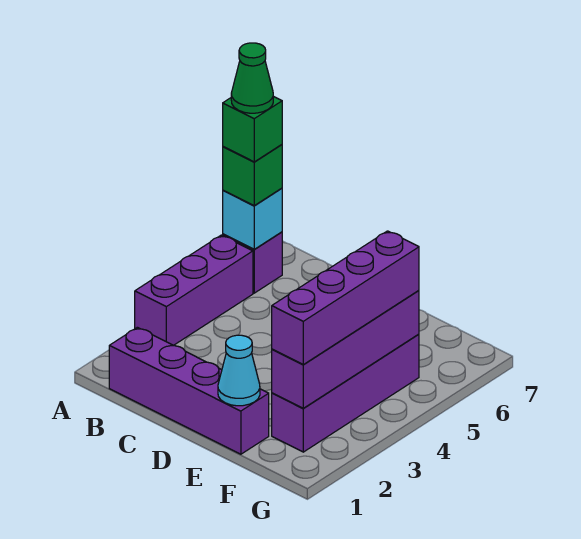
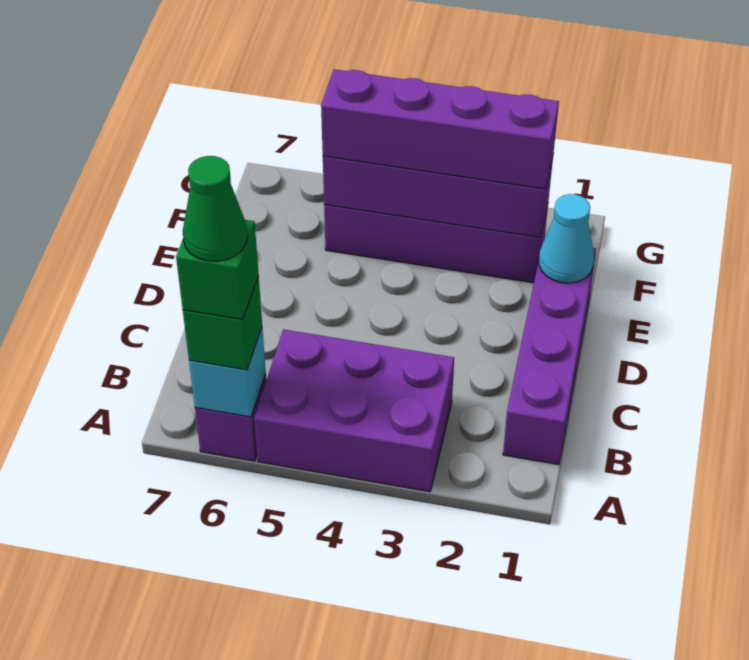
purple brick A3:A5 level 1 -> purple brick A3:B5 level 1

